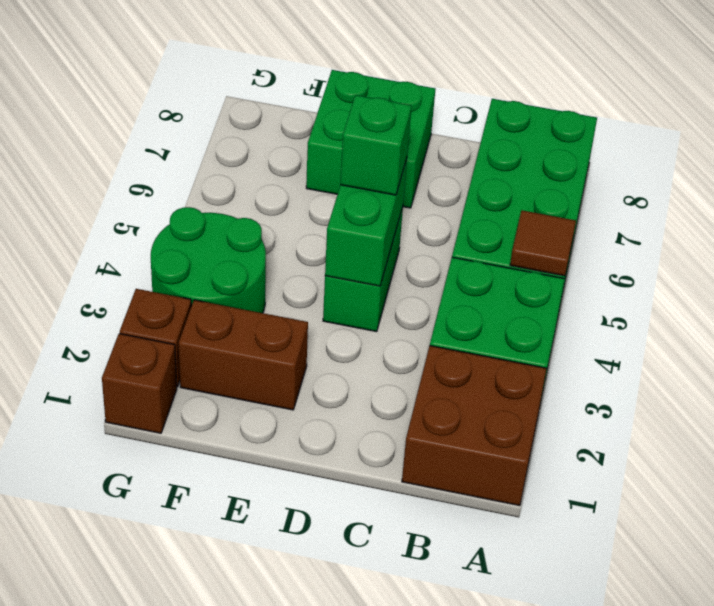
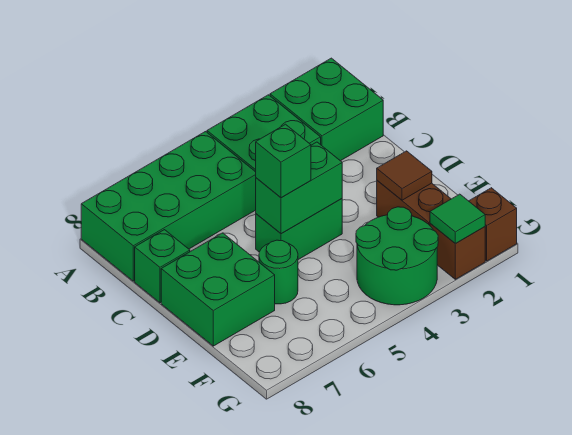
brown brick A1:B2 level 1 -> green brick A1:B2 level 1
brown tile A5 level 2 -> brown tile E2 level 2
none -> green brick C8 level 1
none -> green round brick E6 level 1
none -> green tile G2 level 2

